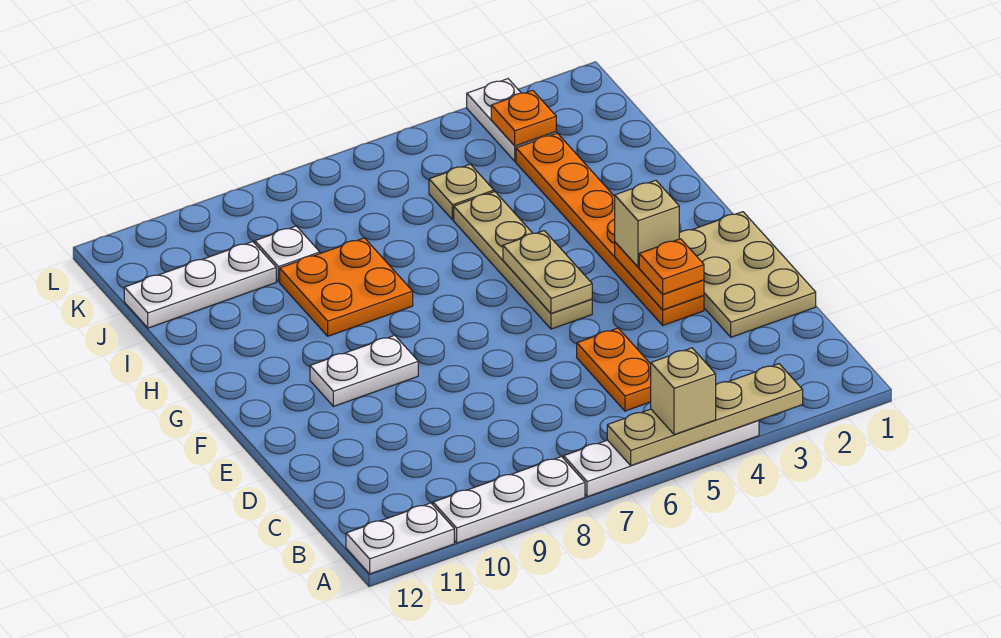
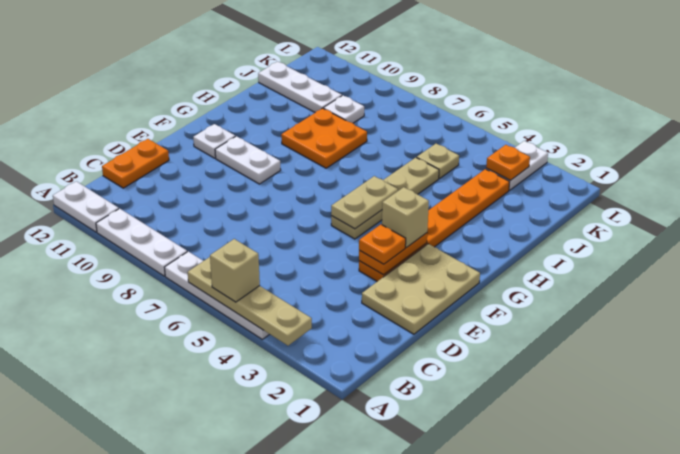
orange plate C5:D5 level 1 -> orange plate C12:D12 level 1
none -> white plate F11 level 1

